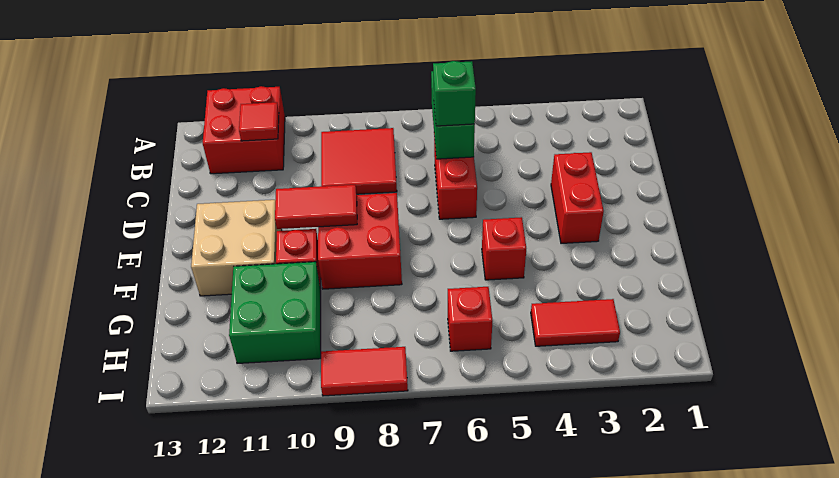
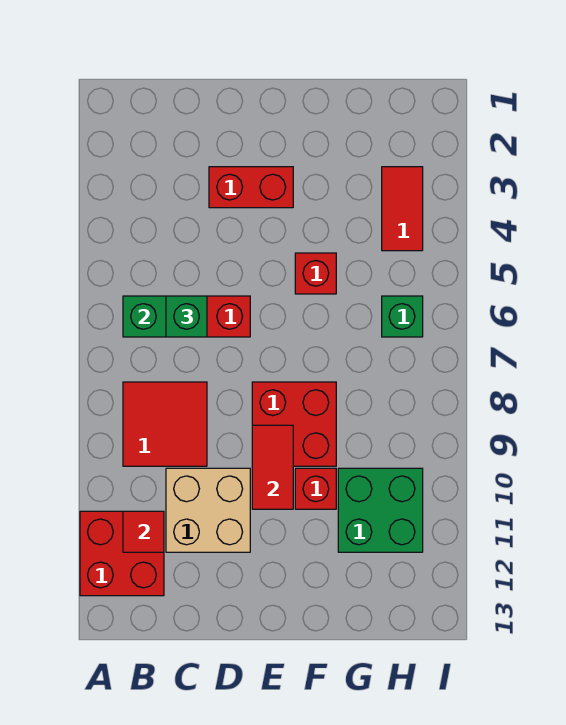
tan brick E11:F12 level 1 -> tan brick C10:D11 level 1
red brick H6 level 1 -> green brick H6 level 1
red tile I8:I9 level 1 -> none

